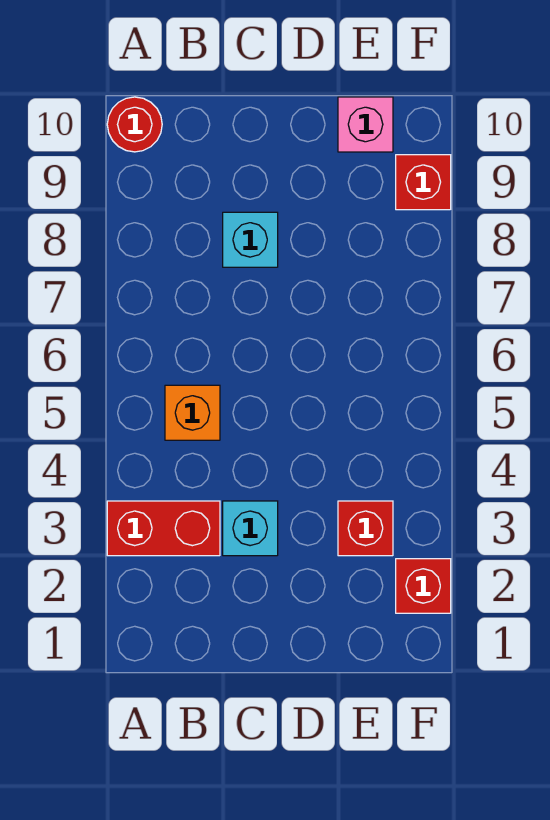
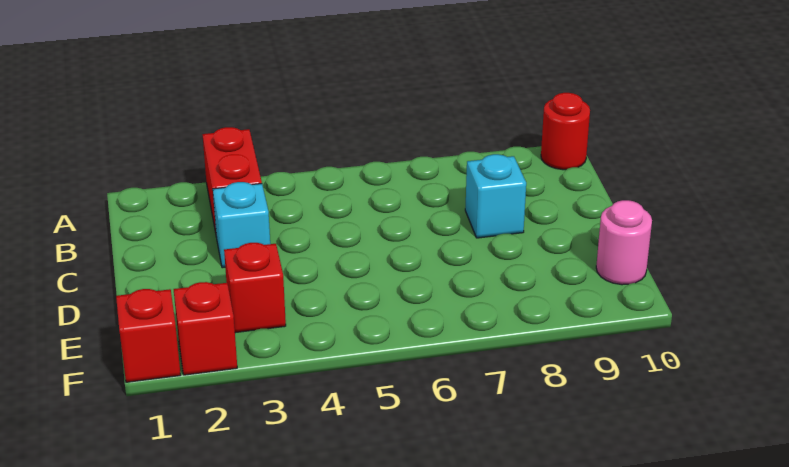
orange brick B5 level 1 -> none
pink brick E10 level 1 -> pink round brick E10 level 1
red brick F9 level 1 -> red brick F1 level 1

